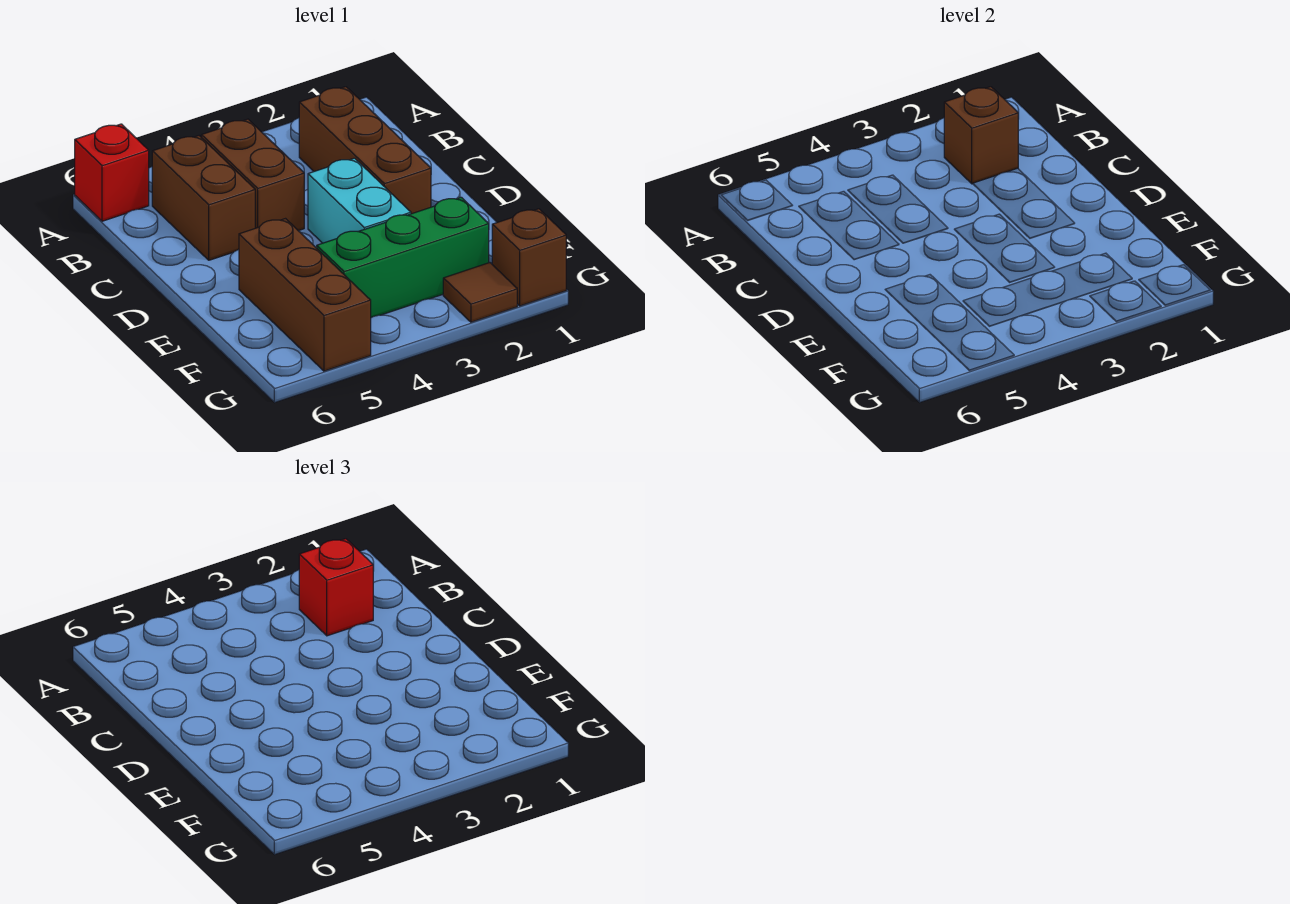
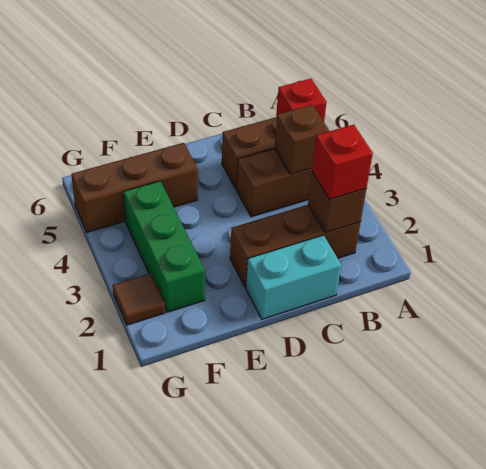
cyan brick D3:E3 level 1 -> cyan brick C1:D1 level 1
brown brick G1 level 1 -> brown brick B4 level 2

